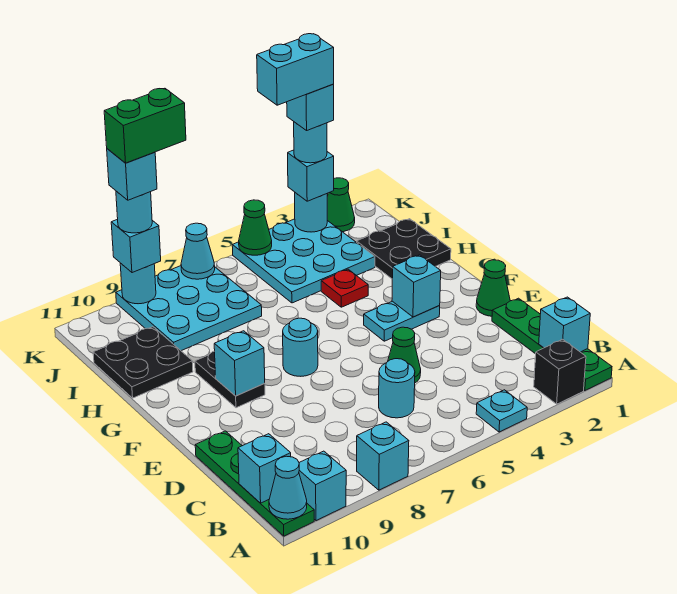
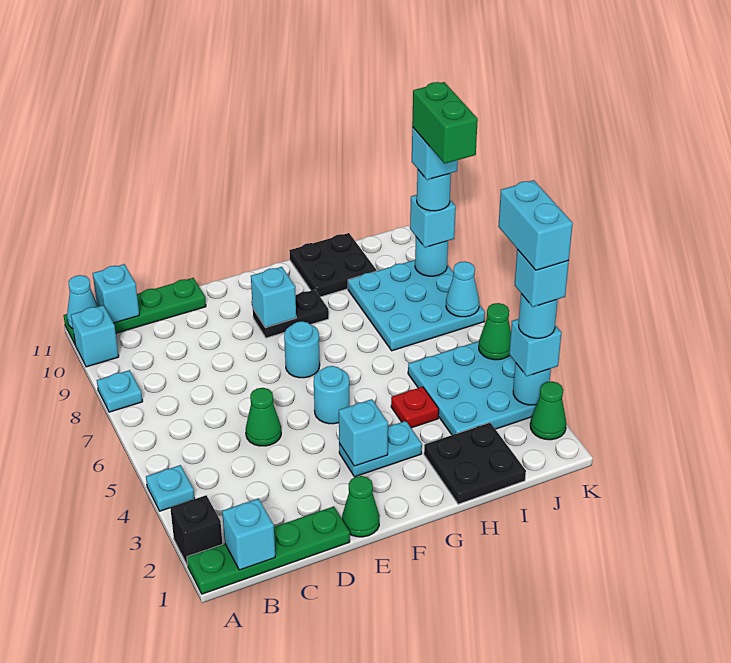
cyan brick A8 level 1 -> cyan plate A8 level 1
cyan round brick C6 level 1 -> cyan round brick F5 level 1
cyan plate F3:F4 level 1 -> cyan plate F3:G3 level 1

